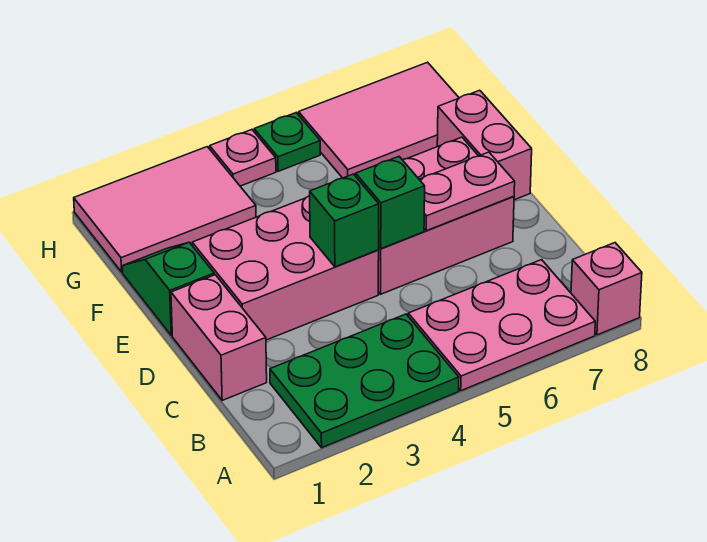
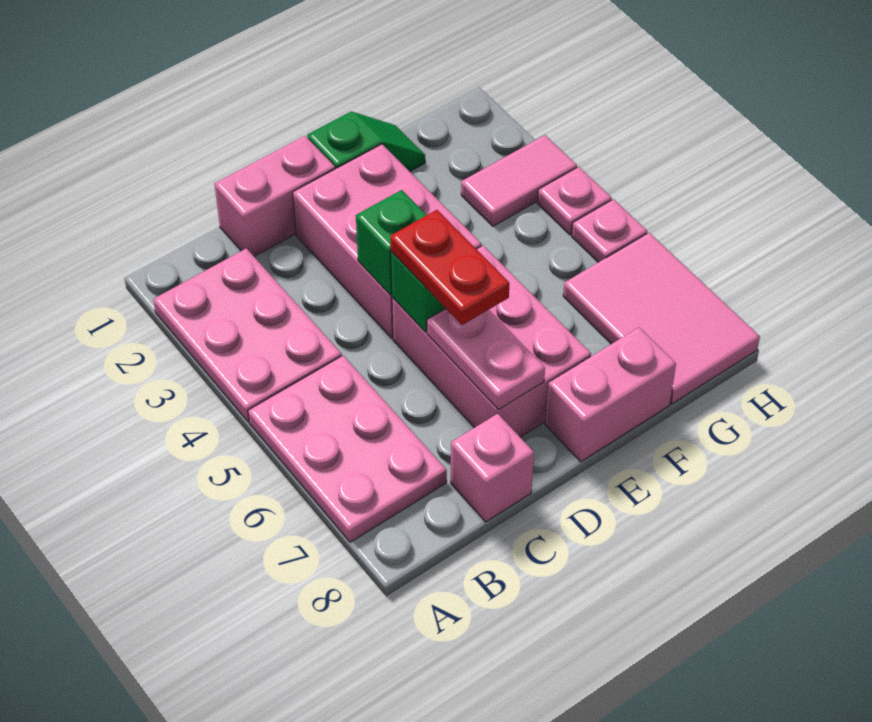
green plate A2:B4 level 1 -> pink plate A2:B4 level 1
pink brick A8 level 1 -> pink brick C8 level 1
none -> red plate D5:D6 level 3
pink tile G1:H3 level 1 -> pink tile G3:H3 level 1
green plate H5 level 1 -> pink plate H5 level 1

